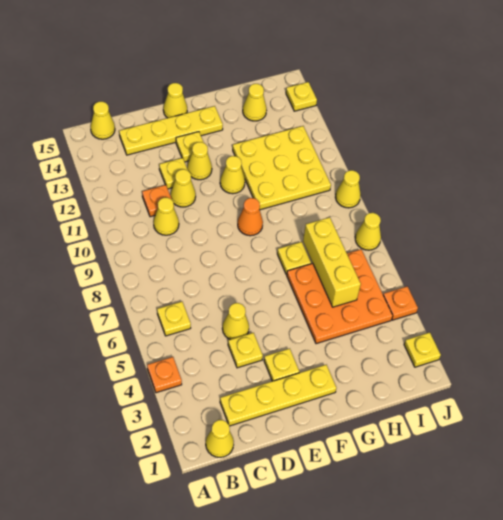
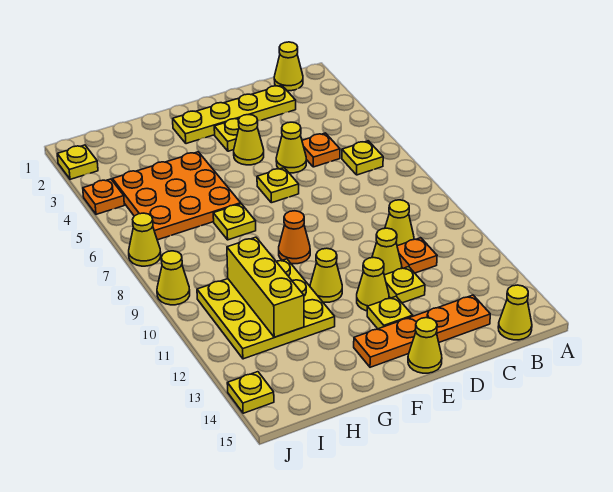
orange plate A4 level 1 -> orange plate C5 level 1
yellow plate C14:F14 level 1 -> orange plate C14:F14 level 1
yellow plate D4 level 1 -> yellow plate E6 level 1
yellow brick H5:H7 level 2 -> yellow brick H10:H12 level 2
yellow cone H14 level 1 -> yellow cone E4 level 1

